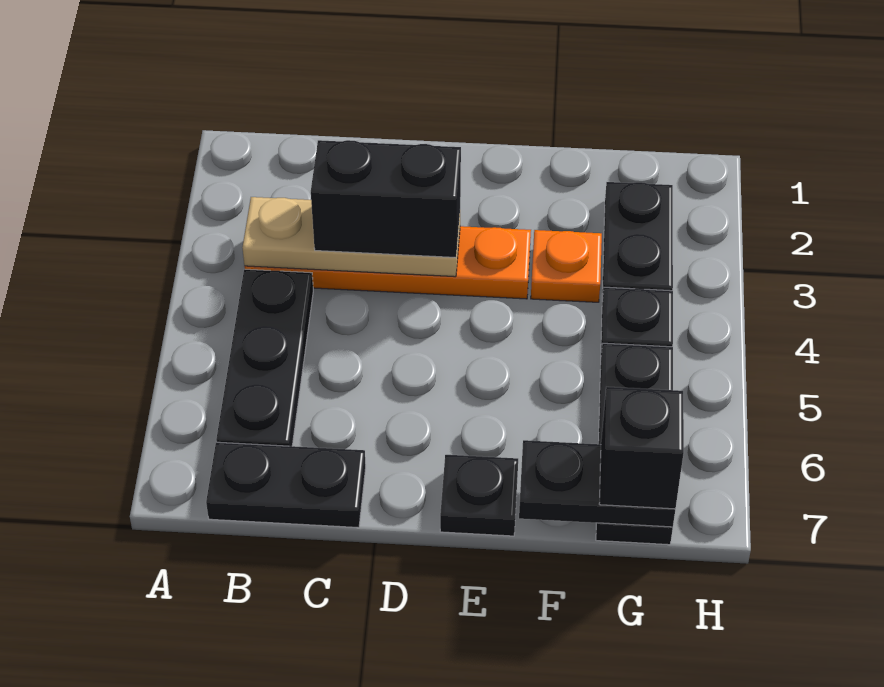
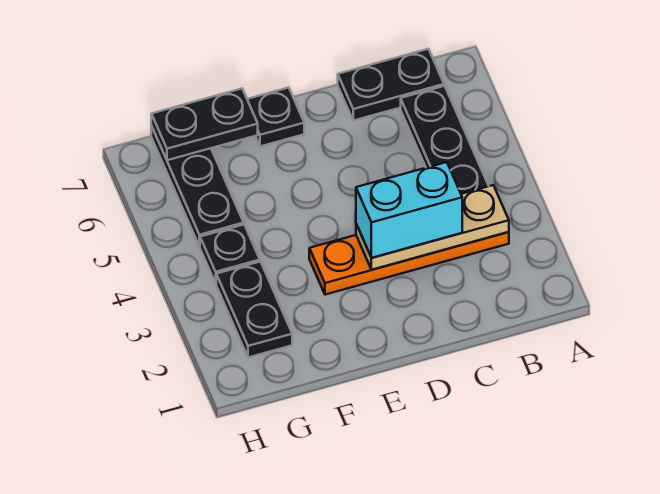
black brick C3:D3 level 3 -> cyan brick C3:D3 level 3
orange plate F3 level 1 -> none
black brick G7 level 3 -> none

